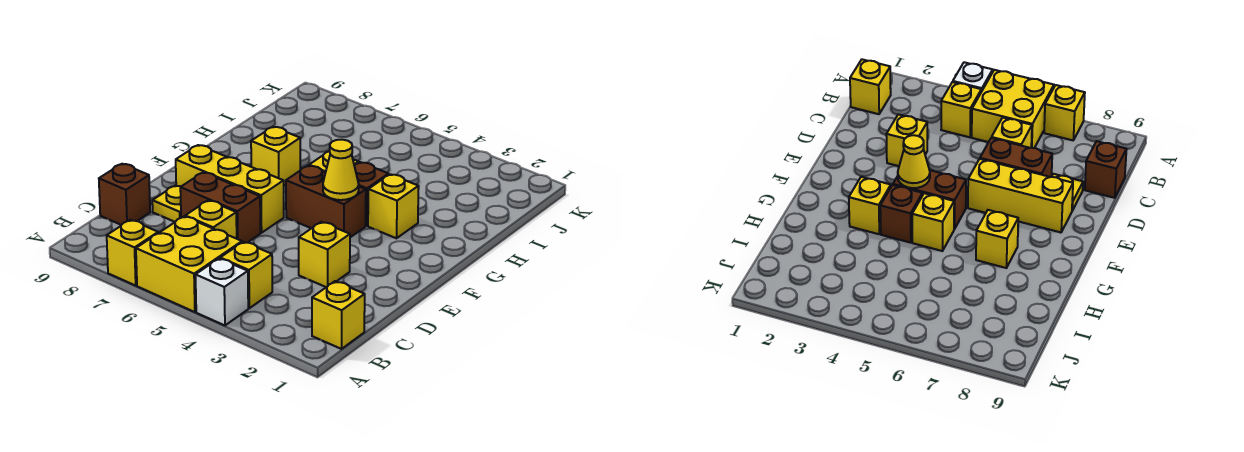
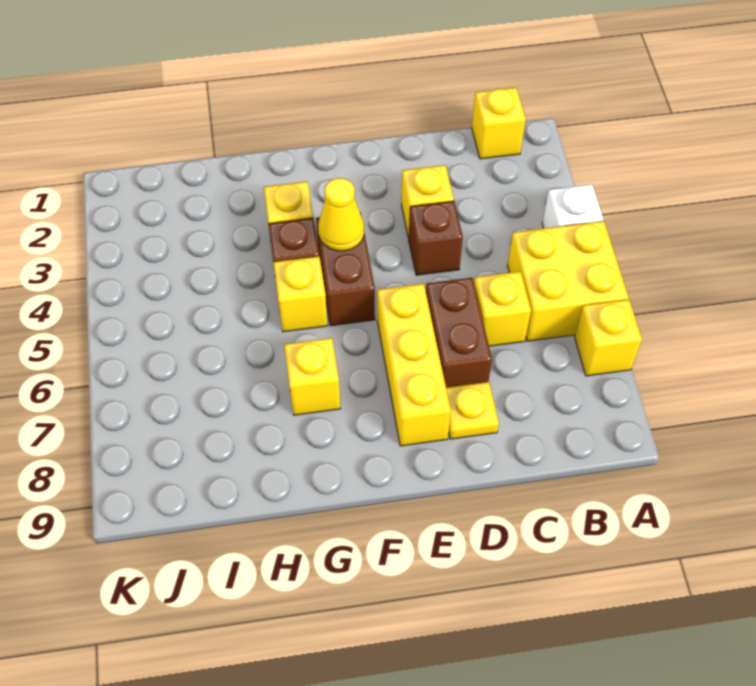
yellow brick B4 level 1 -> none
brown brick C9 level 1 -> brown brick D4 level 1

